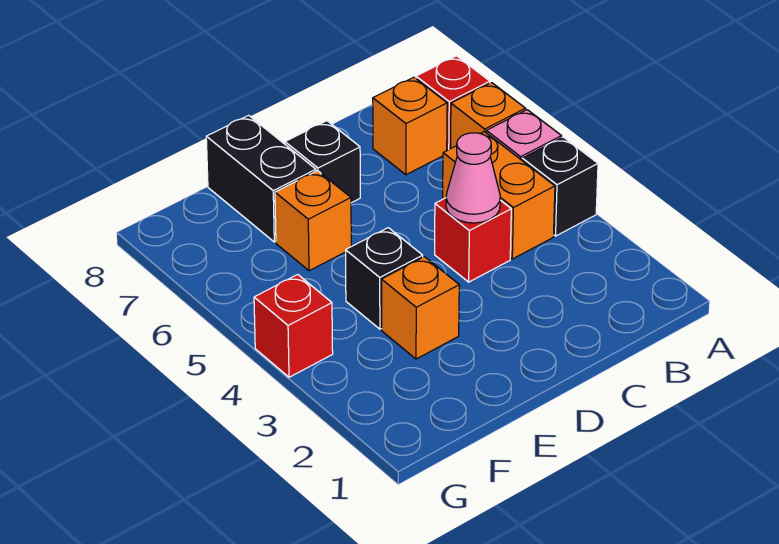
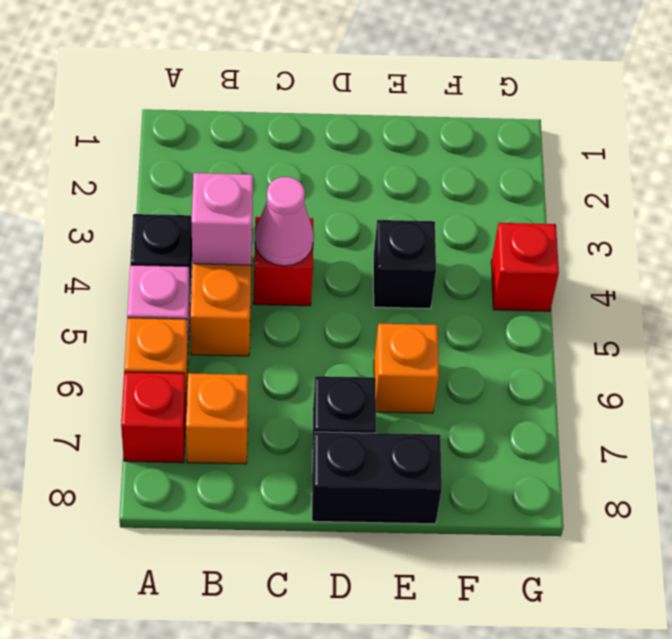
none -> pink brick B4 level 2
orange brick E3 level 1 -> none
black brick E7:E8 level 1 -> black brick D8:E8 level 1

